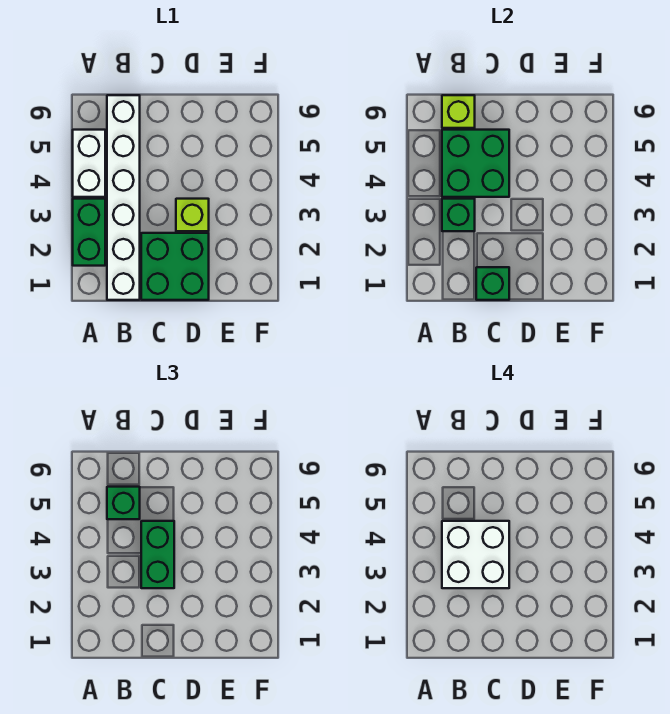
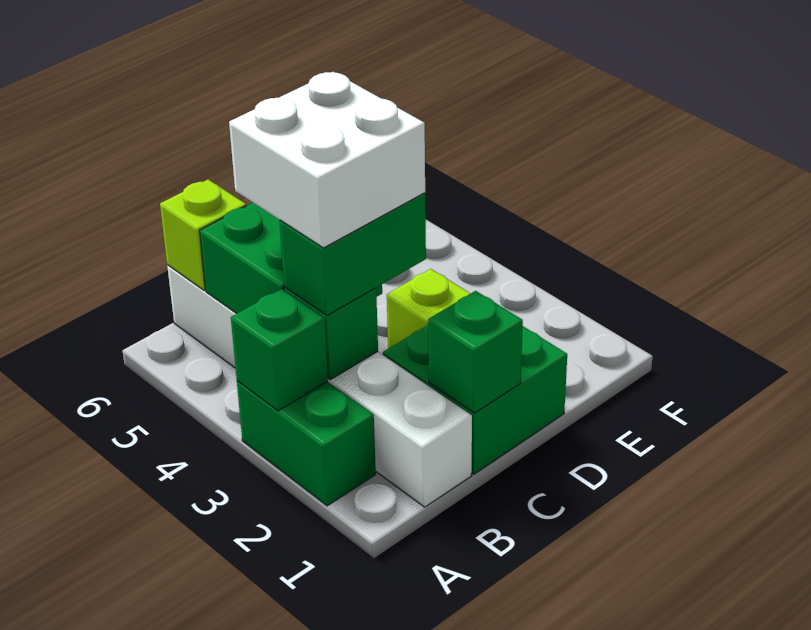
white brick A4:A5 level 1 -> none
green brick B5 level 3 -> green brick A3 level 2
green brick C3:C4 level 3 -> green brick B3:C3 level 3

